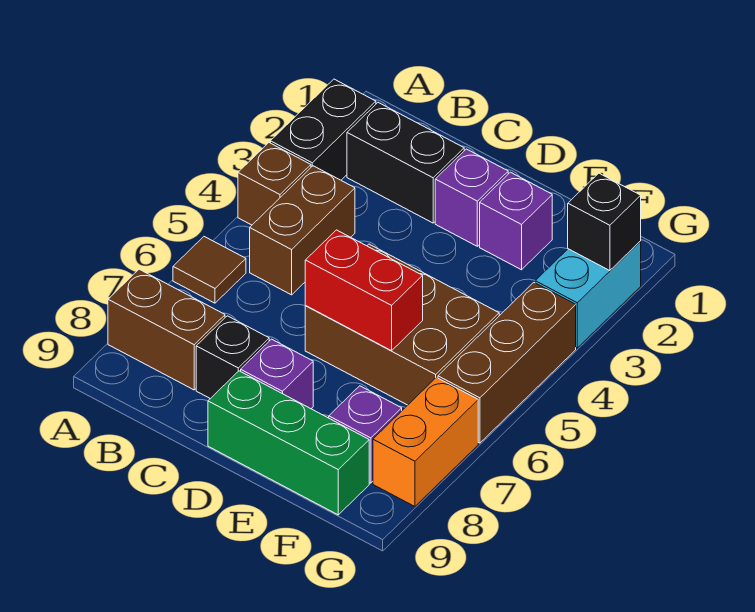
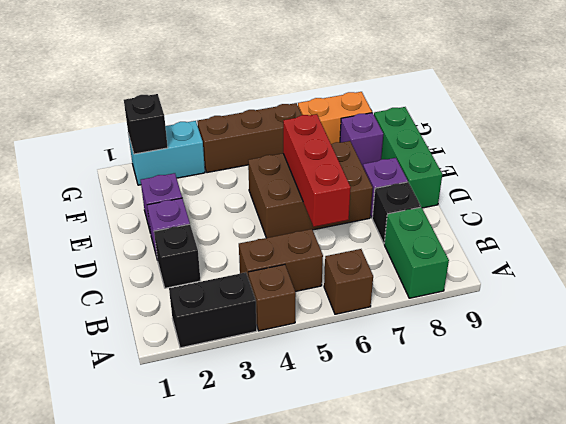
brown tile A6 level 1 -> brown brick A6 level 1
brown brick A8:B8 level 1 -> green brick A8:B8 level 1
black brick B2:C2 level 1 -> black brick C2 level 1
brown brick D5:F6 level 1 -> brown brick D5:E7 level 1
red brick D6:E6 level 2 -> red brick C6:E6 level 2

